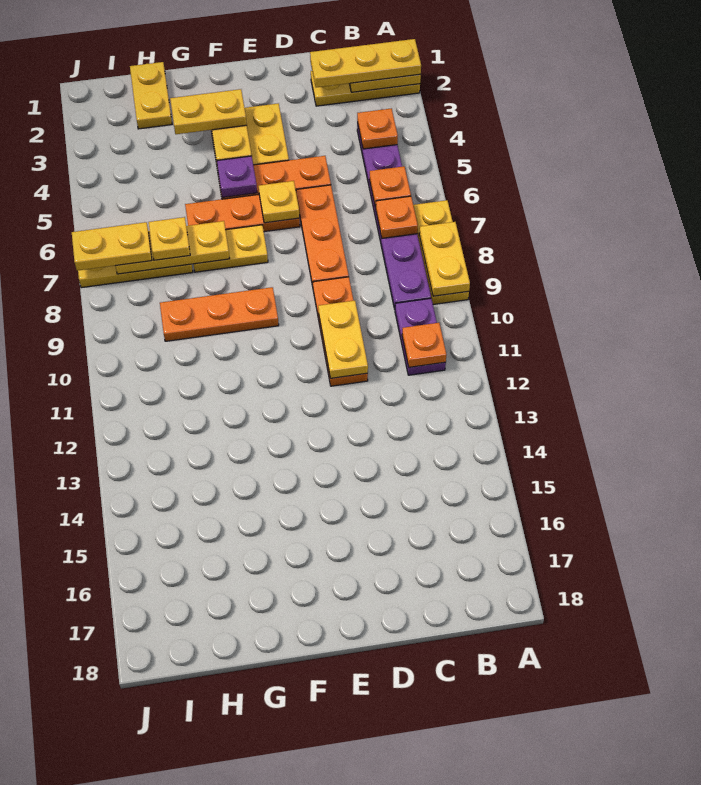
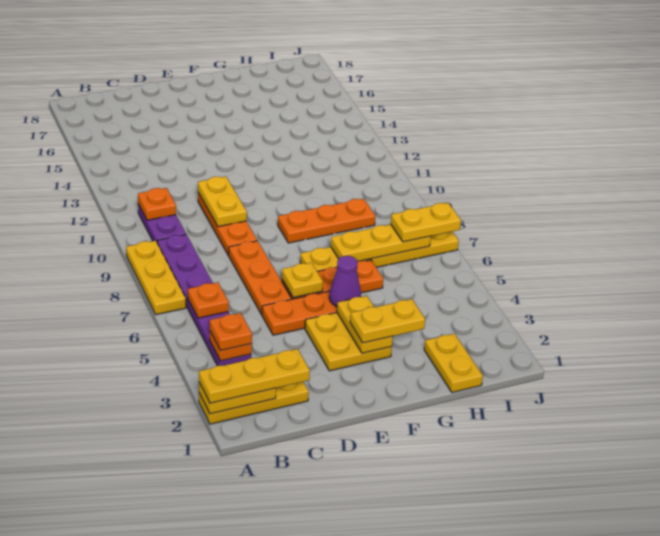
yellow plate A8:A9 level 2 -> none
orange plate B7 level 2 -> orange plate B4 level 3
purple plate F5 level 2 -> purple cone F5 level 2
yellow plate H7 level 3 -> none

